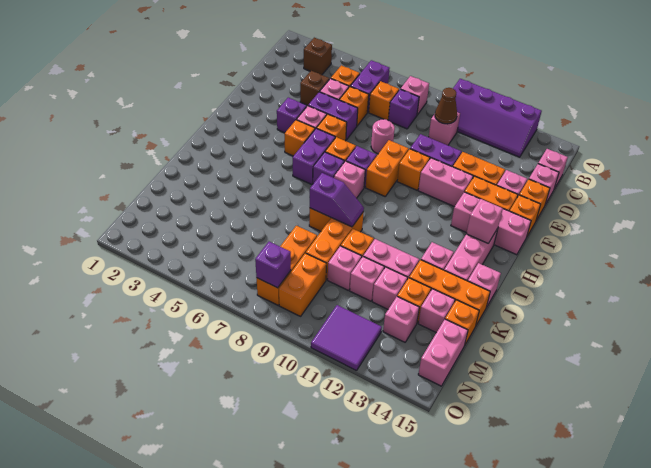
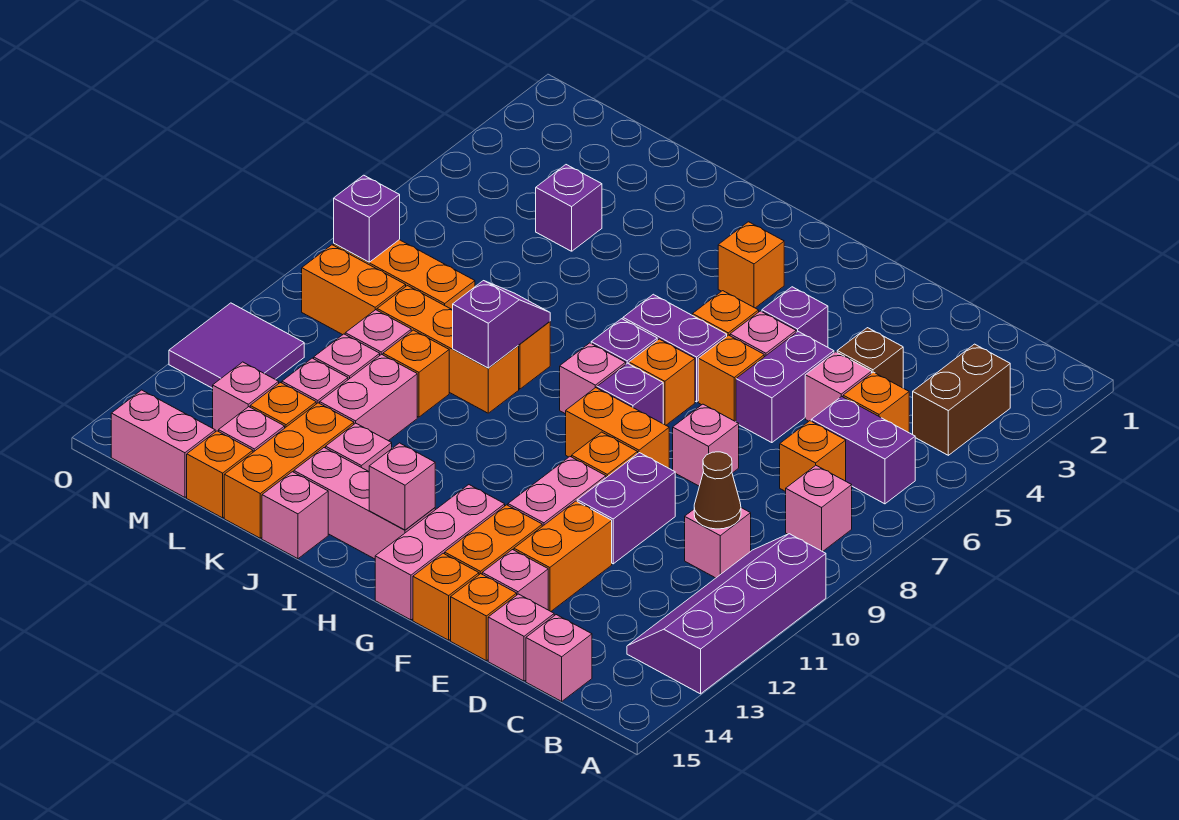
brown brick B3 level 1 -> brown brick B3:B4 level 1
purple brick C8 level 1 -> purple brick L4 level 1
orange brick D6 level 1 -> orange brick H3 level 1
pink round brick E8 level 1 -> pink brick E8 level 1
purple slope J8:J9 level 2 top 8 -> purple slope J8:J9 level 2 top 9

